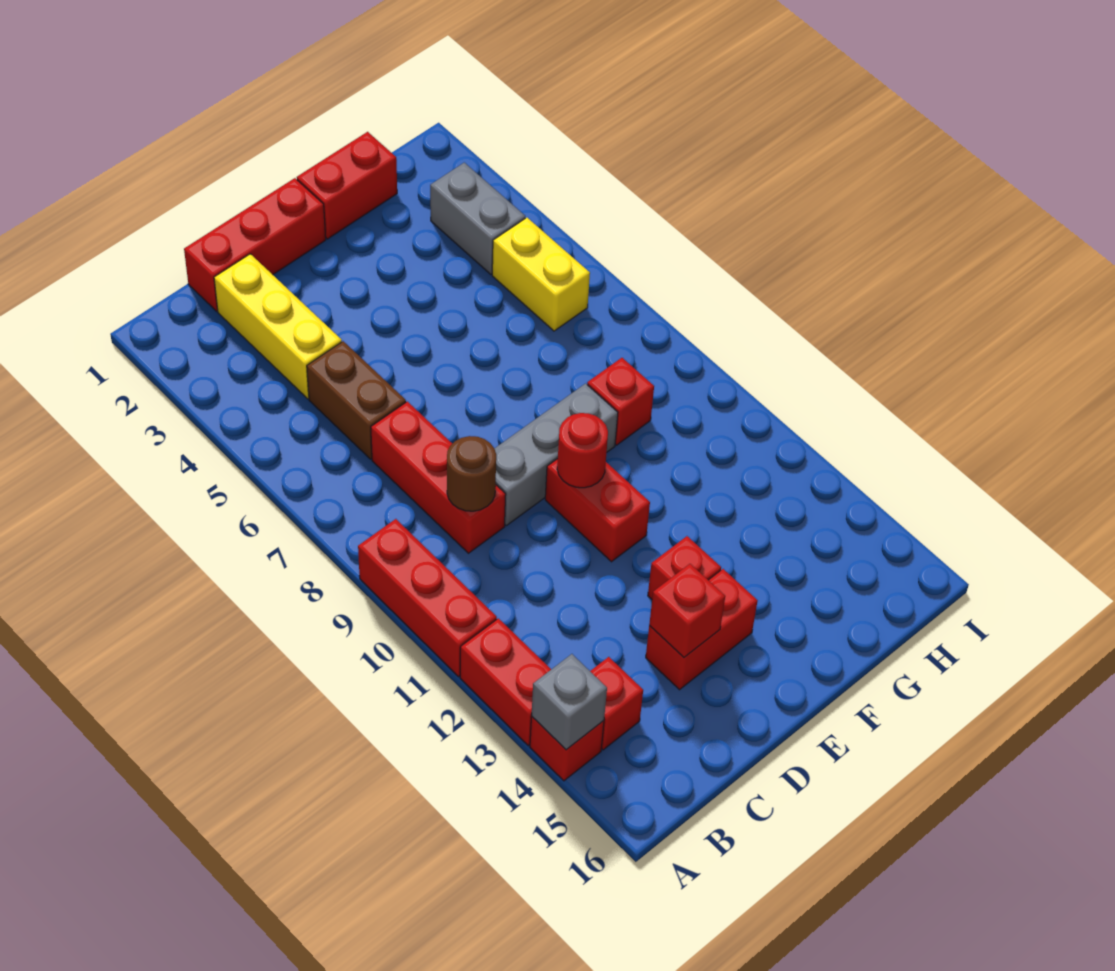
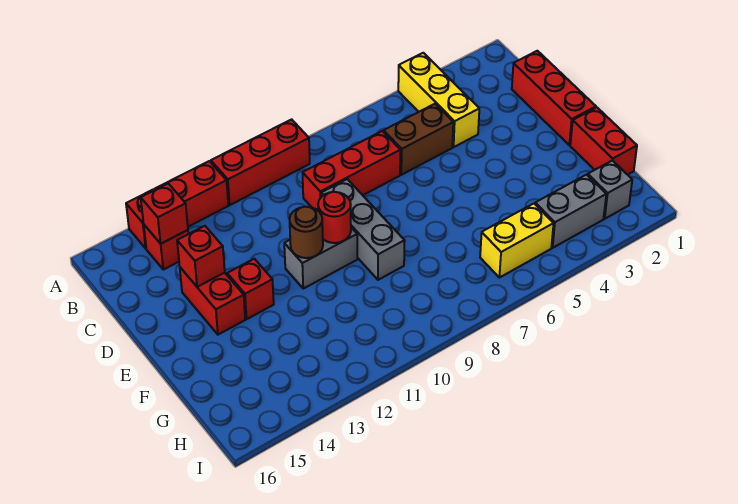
grey brick A14 level 2 -> grey brick H2 level 1
yellow brick C2:C4 level 1 -> yellow brick A4:C4 level 1
brown round brick C9 level 2 -> brown round brick E11 level 2
red brick E10:E11 level 1 -> grey brick E10:E11 level 1
red brick G9 level 1 -> red brick B14 level 2

